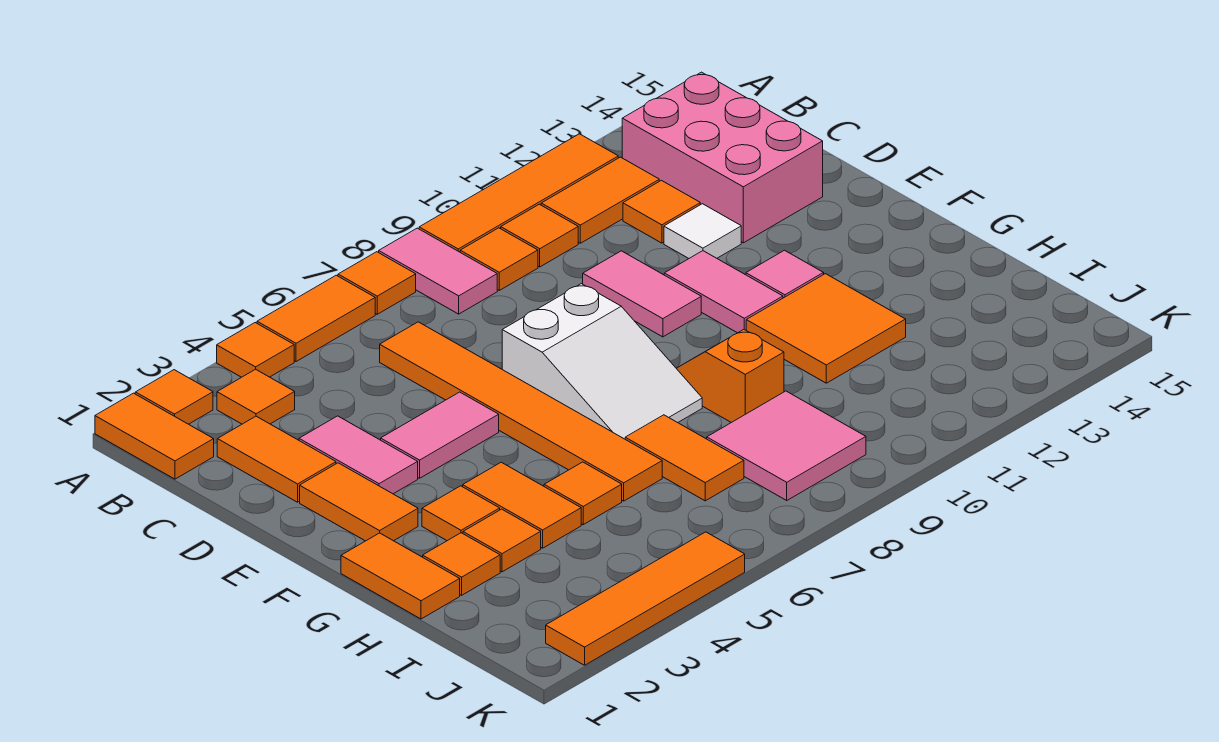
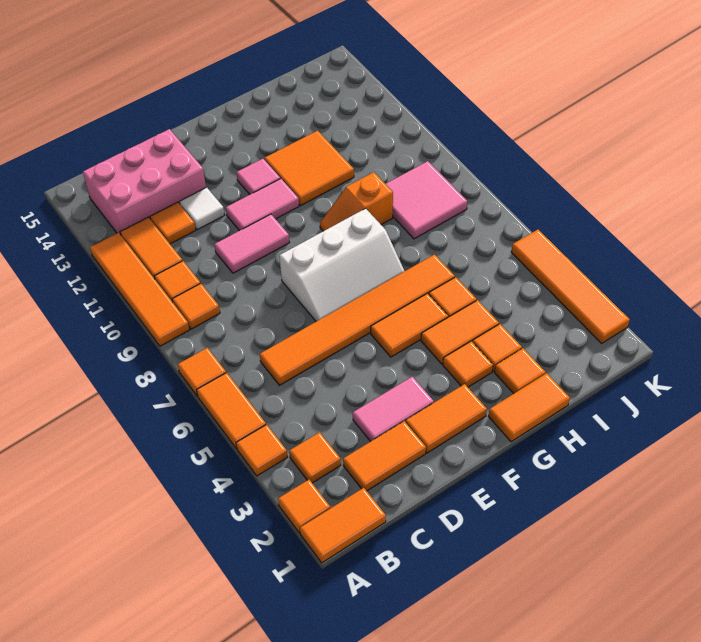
pink tile A8:B8 level 1 -> none
pink tile E4:E5 level 1 -> none
white slope E7:G8 level 1 top E -> white slope E7:G8 level 1 top 8
orange tile H7:I7 level 1 -> orange tile F5:G5 level 1

